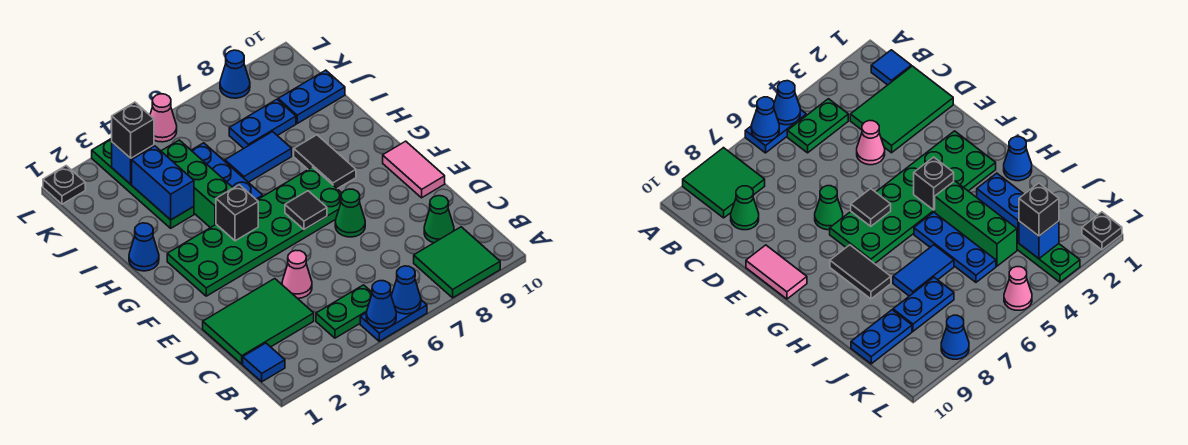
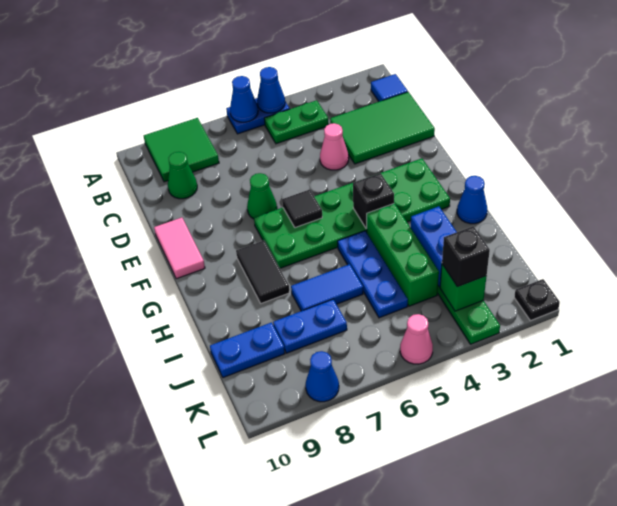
blue brick K3 level 2 -> green brick K3 level 2

